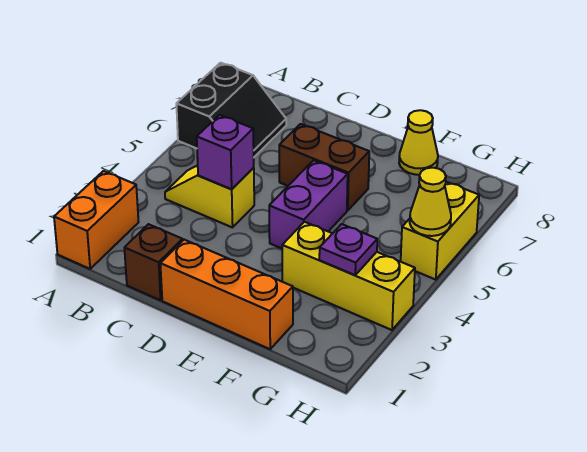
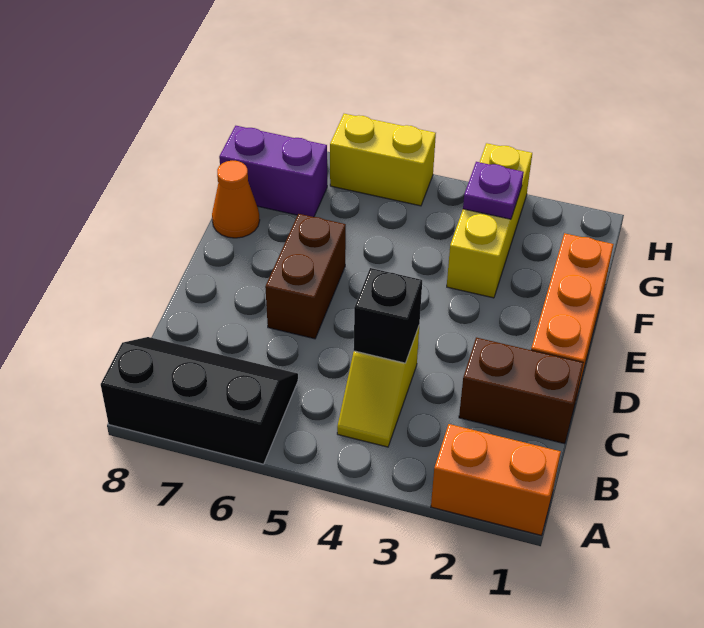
black slope A6:B7 level 1 top A -> black slope A6:B8 level 1 top A
brown brick C1 level 1 -> brown brick C1:C2 level 1
purple brick C4 level 2 -> black brick C4 level 2
purple brick E4:E5 level 1 -> purple brick G7:G8 level 1
yellow cone F8 level 1 -> orange cone F8 level 1
yellow cone H5 level 2 -> none

